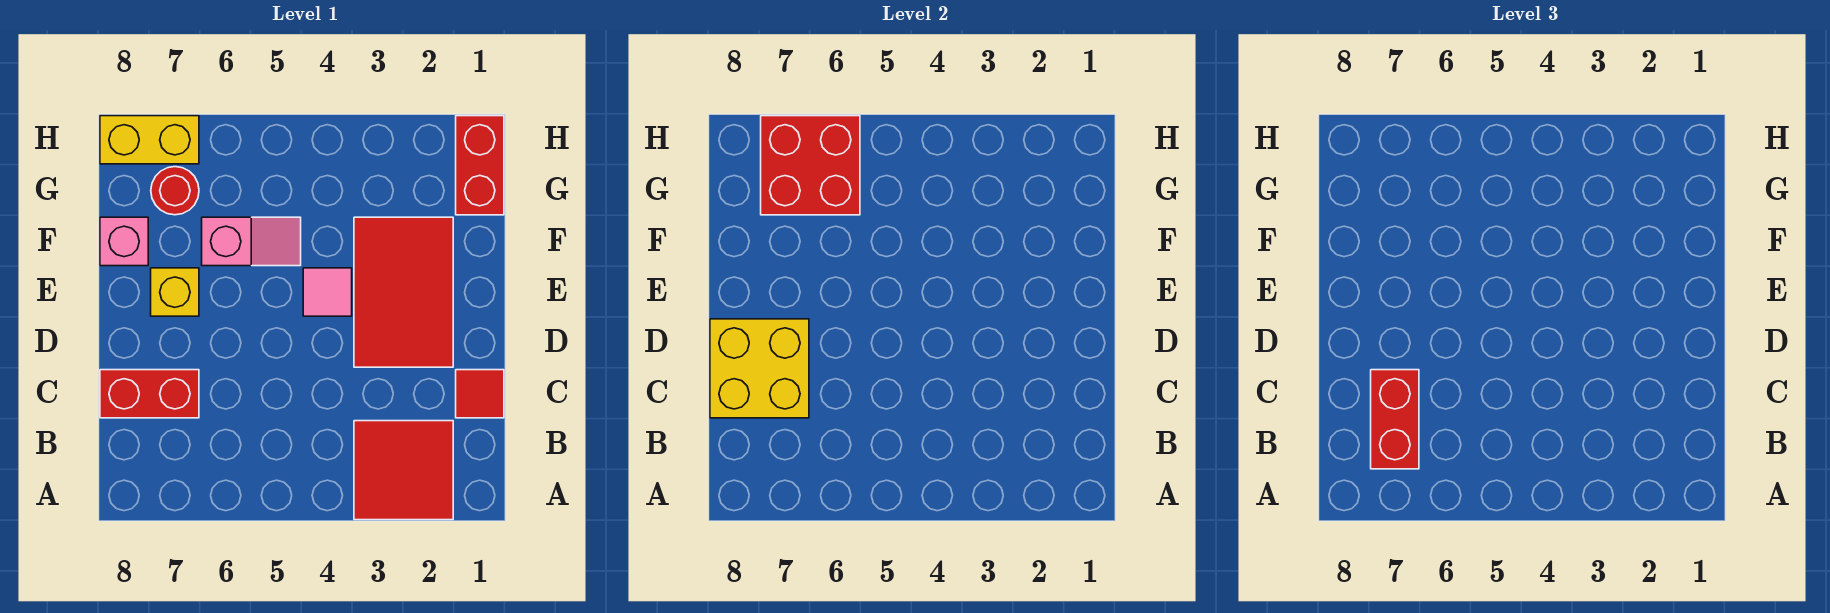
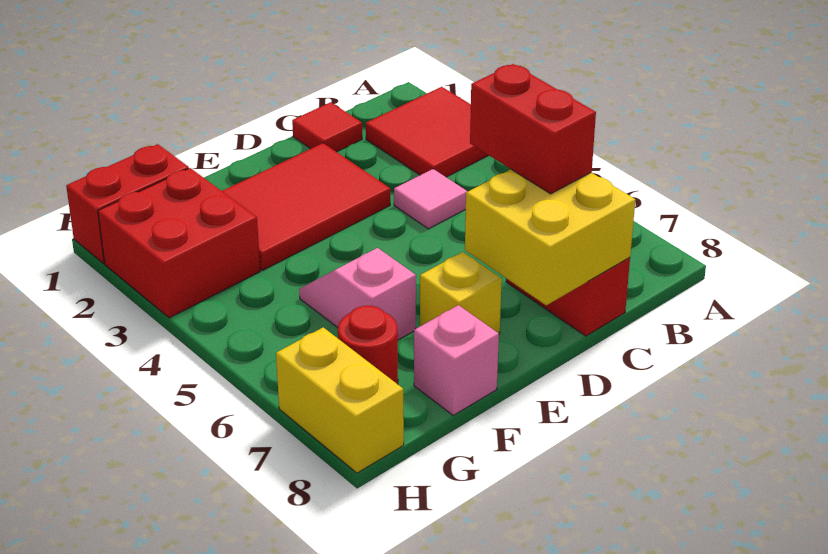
red brick B7:C7 level 3 -> red brick C6:C7 level 3
pink tile E4 level 1 -> pink tile C4 level 1
red brick G6:H7 level 2 -> red brick G2:H3 level 1

